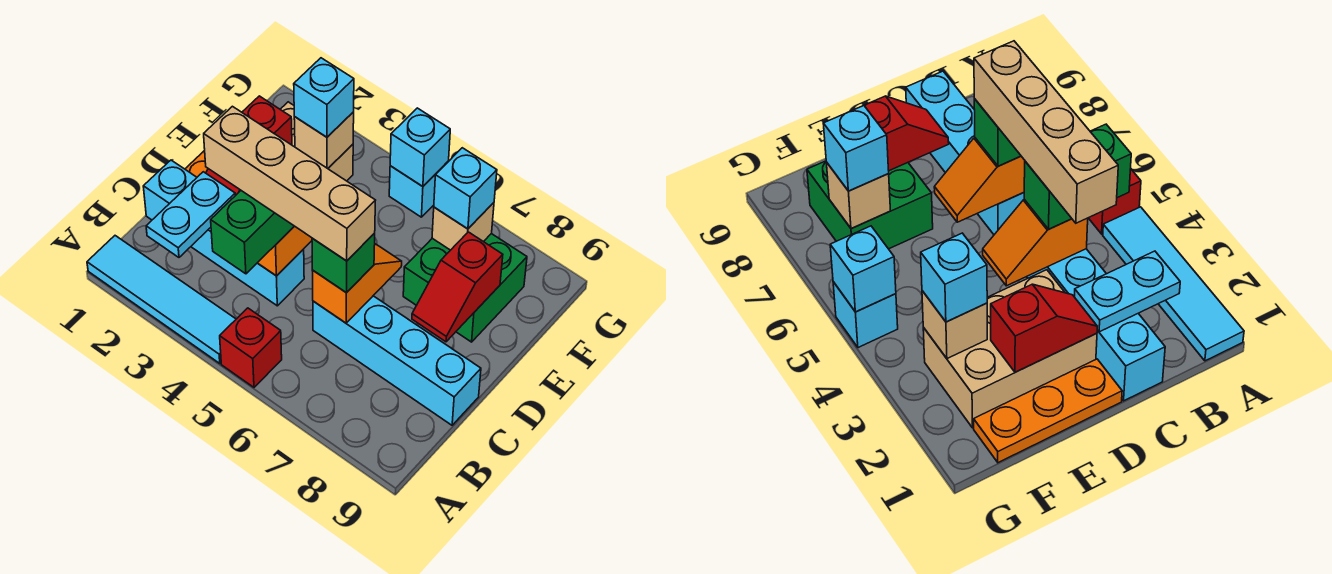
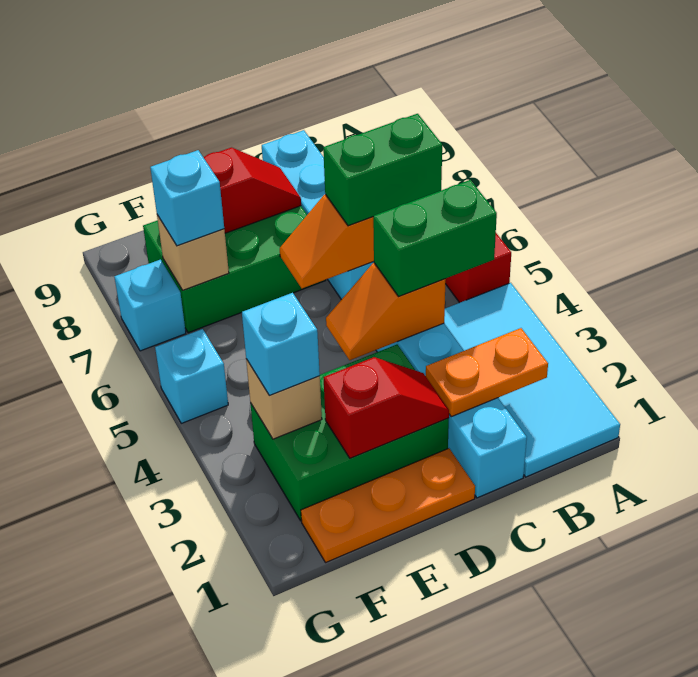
cyan tile A1:A4 level 1 -> cyan tile A1:B4 level 1
cyan plate B2:C2 level 2 -> orange plate B2:C2 level 2
tan brick C3:C6 level 4 -> none
green brick C6 level 3 -> green brick B6:C6 level 3
tan brick D2:F3 level 1 -> green brick D2:F3 level 1
green brick E7:F8 level 1 -> green brick D7:F8 level 1
cyan brick G5 level 2 -> cyan brick G7 level 1

